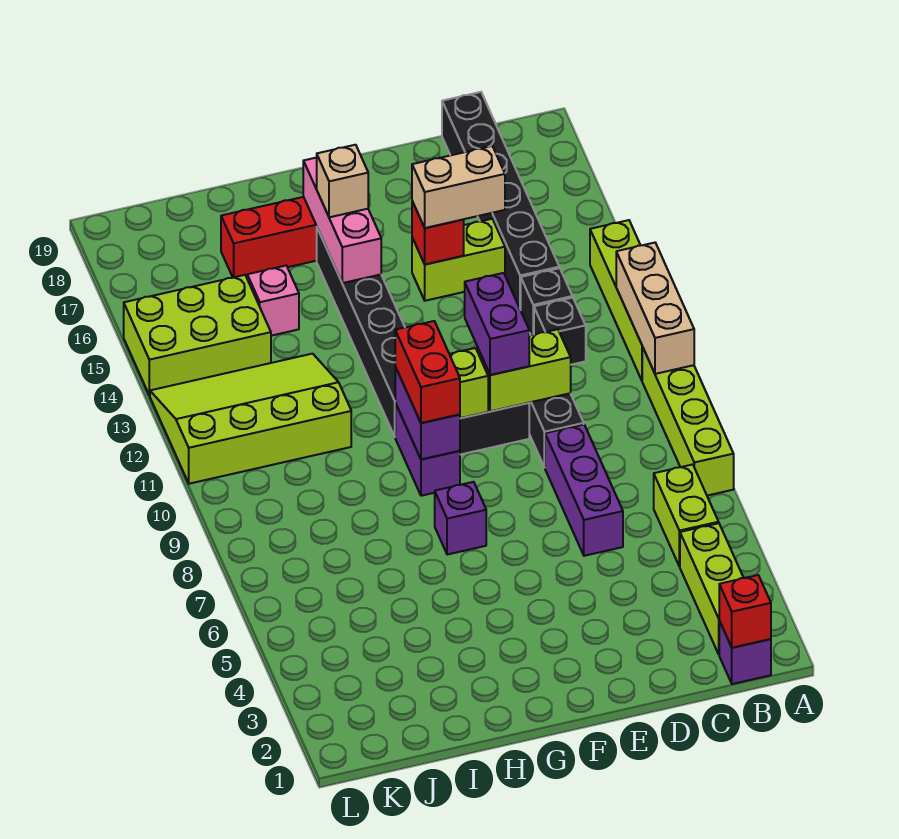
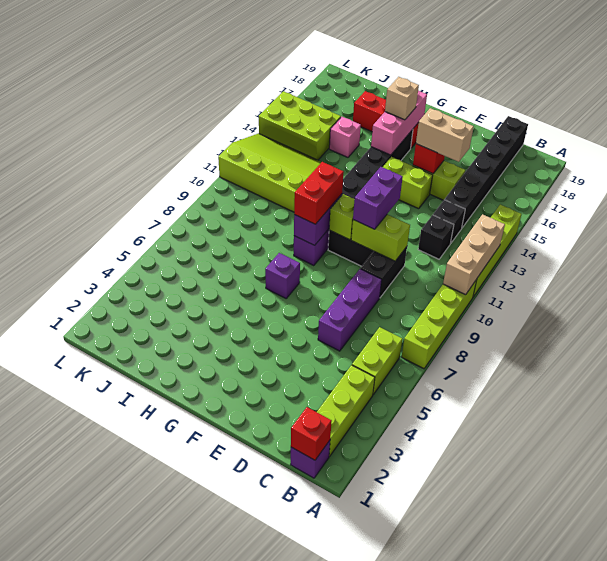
none -> lime brick E14:F14 level 1

